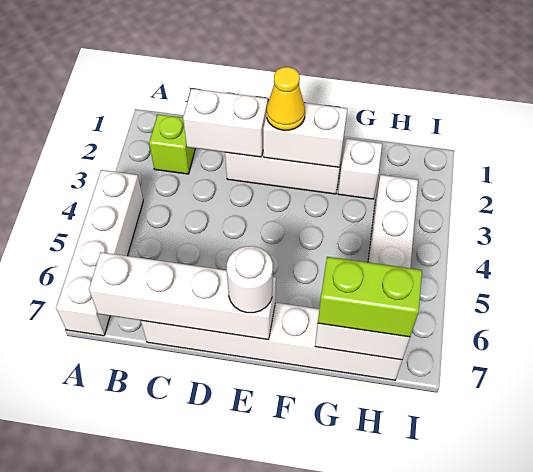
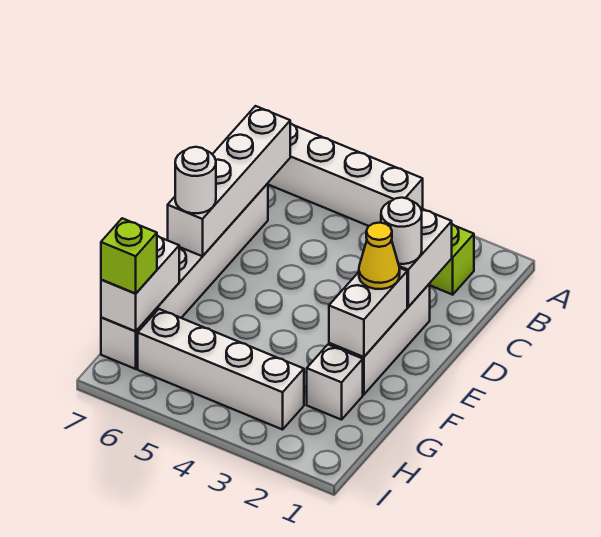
none -> white round brick D2 level 3
lime brick G7:H7 level 3 -> lime brick H7 level 3

